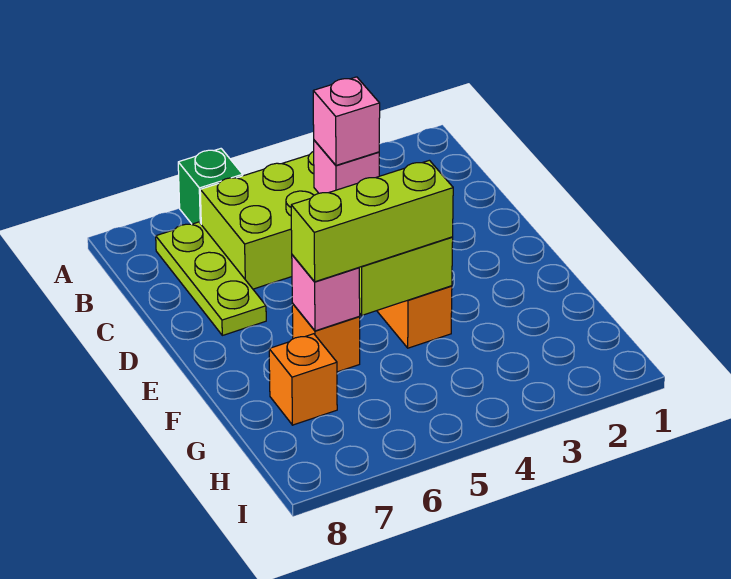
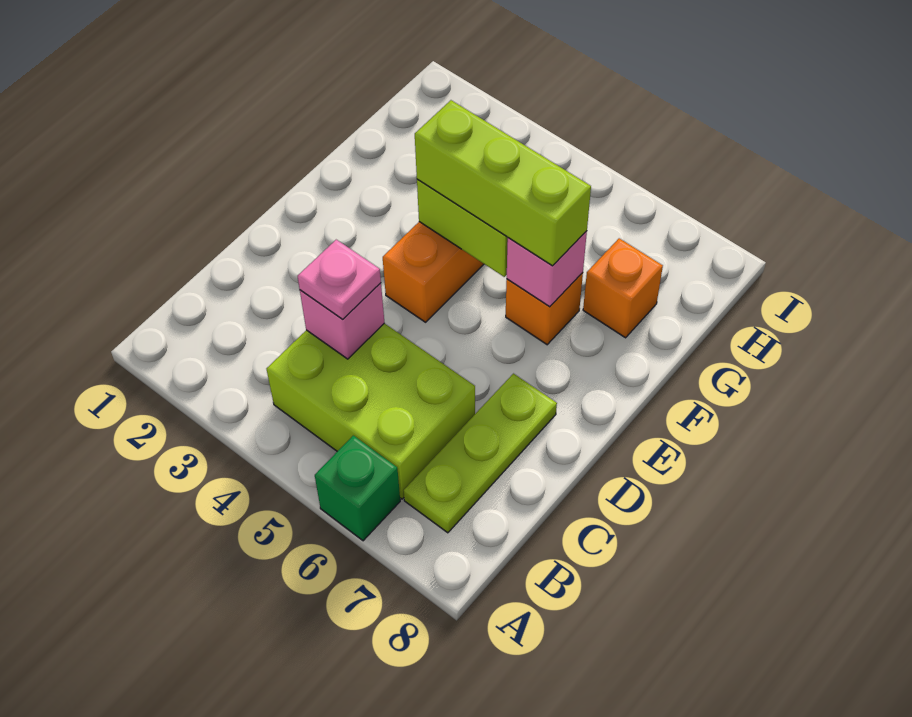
pink brick C4 level 3 -> pink plate C4 level 3

